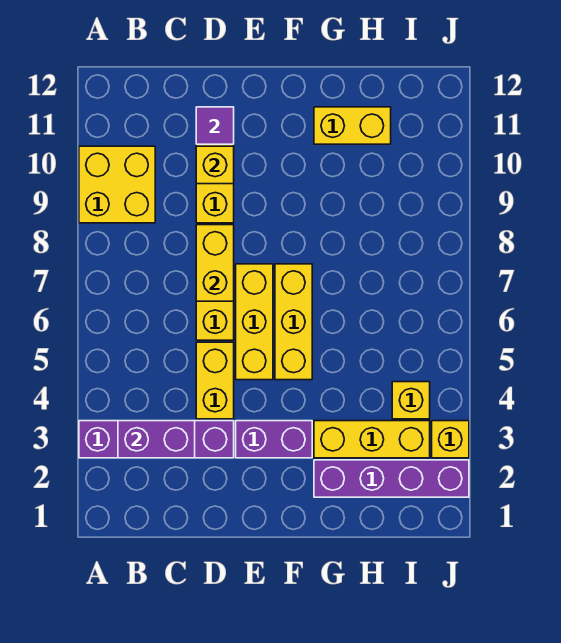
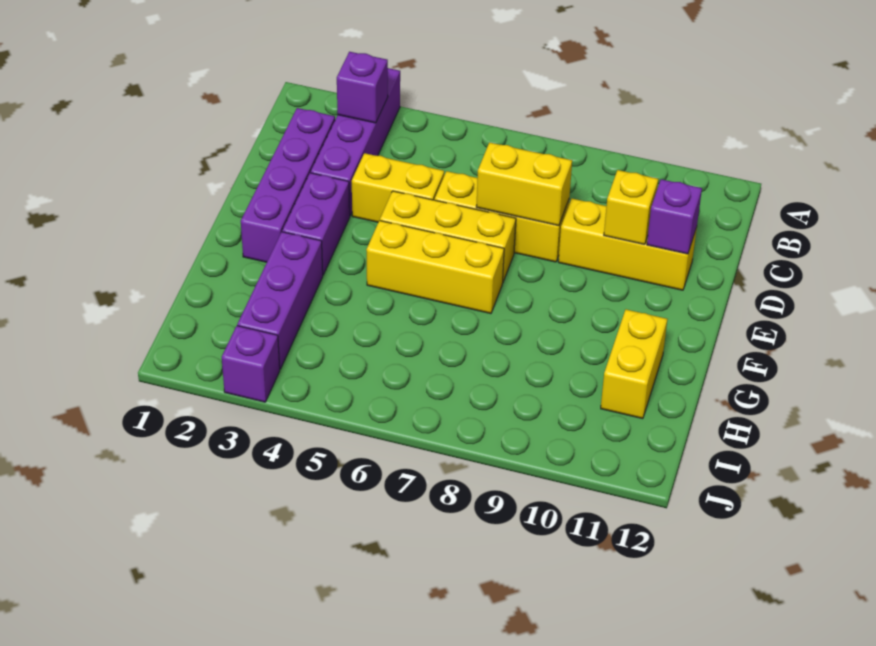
yellow brick A9:B10 level 1 -> none
purple brick B3:C3 level 2 -> purple brick B3 level 2
purple tile D11 level 2 -> purple brick D11 level 2
purple brick G2:J2 level 1 -> purple brick C2:F2 level 1
yellow brick G3:I3 level 1 -> purple brick G3:I3 level 1
yellow brick I4 level 1 -> none
yellow brick J3 level 1 -> purple brick J3 level 1

